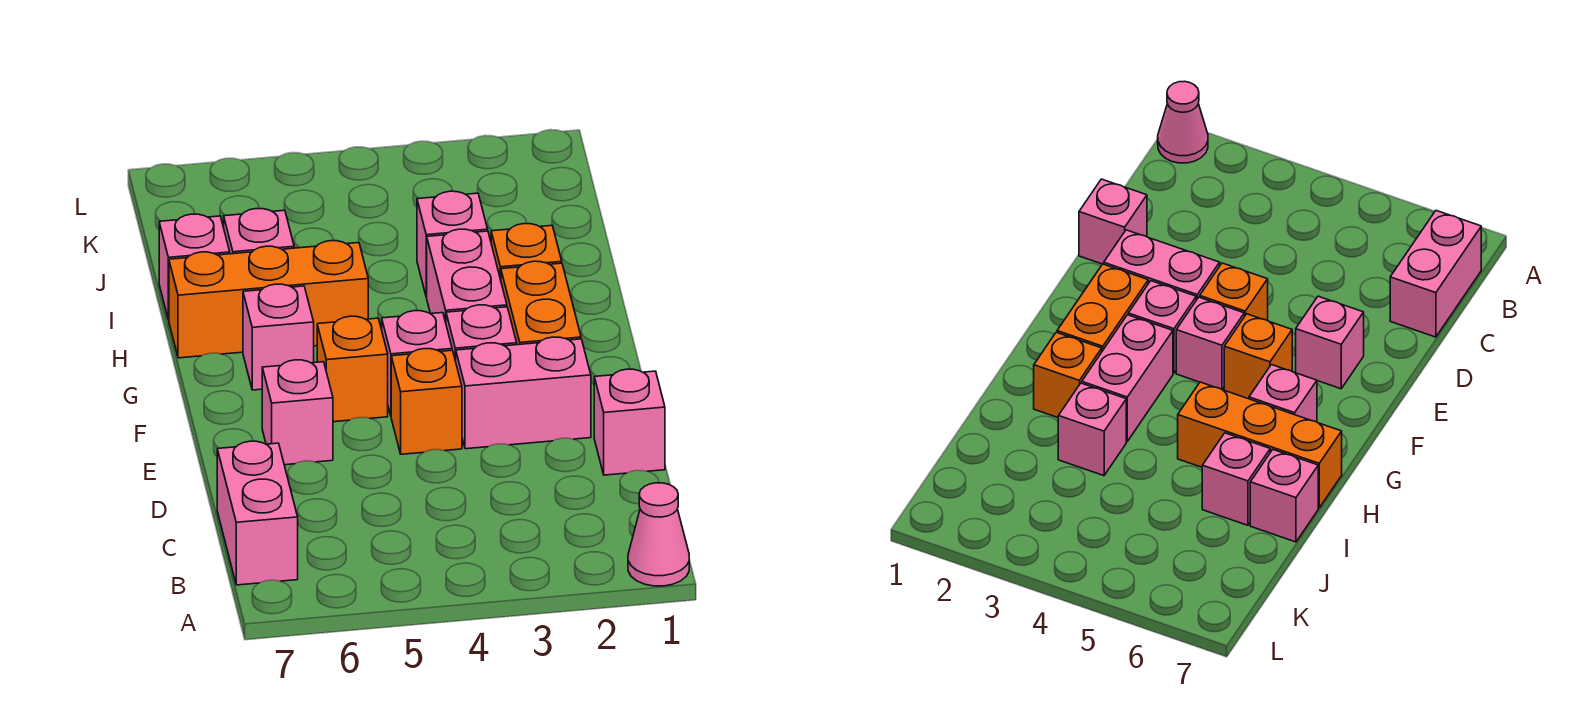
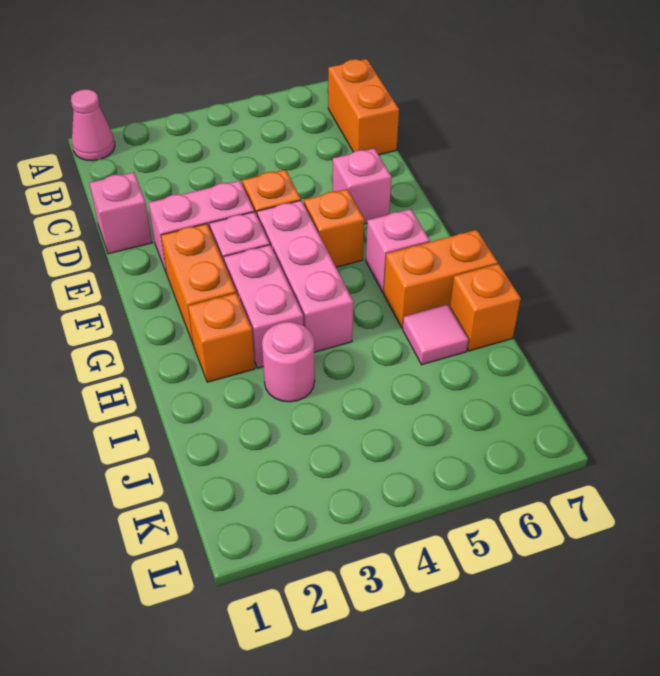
pink brick B7:C7 level 1 -> orange brick B7:C7 level 1
pink brick F4 level 1 -> pink brick F4:H4 level 1
orange brick H5:H7 level 1 -> orange brick H6:H7 level 1
pink brick I3 level 1 -> pink round brick I3 level 1
pink brick I6 level 1 -> pink tile I6 level 1
pink brick I7 level 1 -> orange brick I7 level 1

